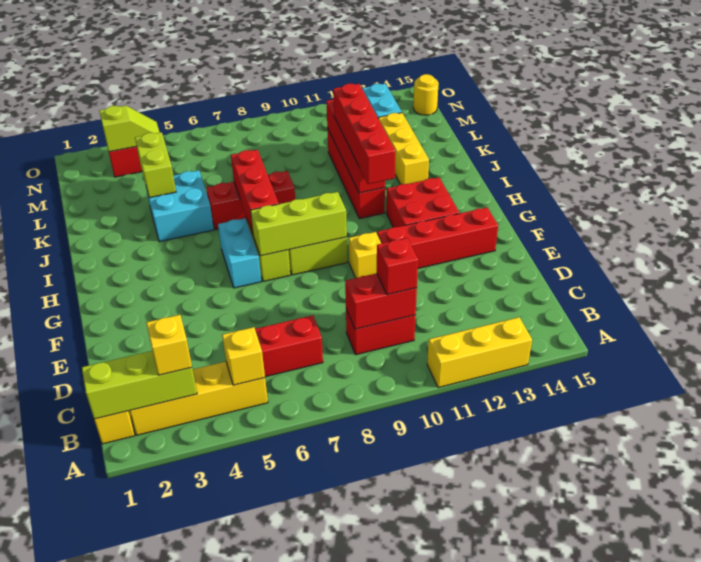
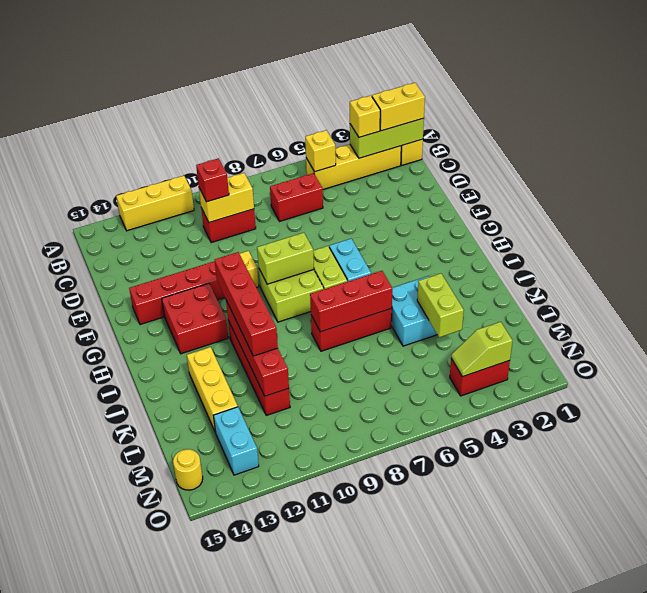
none -> yellow brick B1:B2 level 3
red brick C9:C10 level 2 -> yellow brick C9:C10 level 2
lime brick G7:G9 level 2 -> lime brick G8:G9 level 2
red brick H7:J7 level 2 -> red brick J6:J8 level 2

